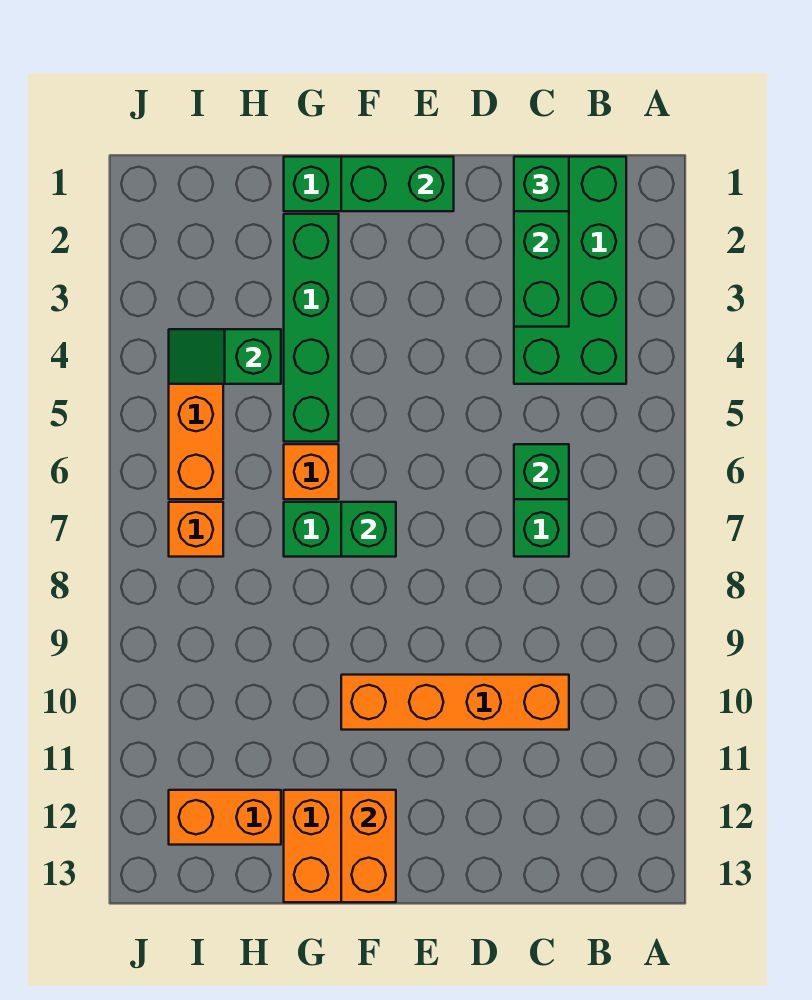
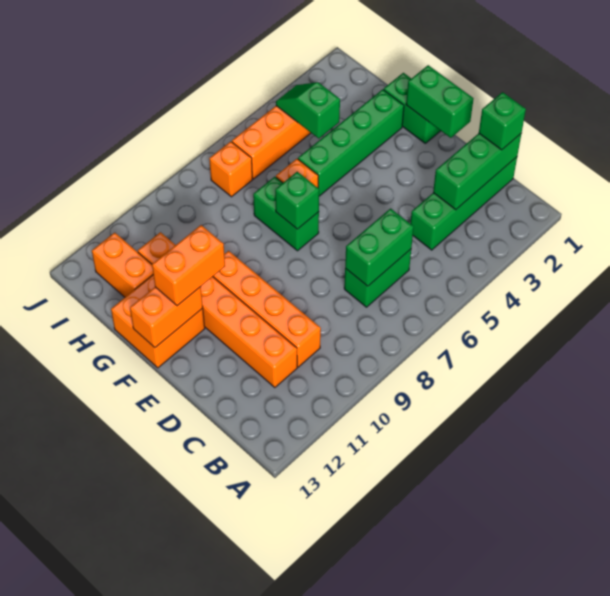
green brick B1:C4 level 1 -> green brick C1:C4 level 1
green brick C6 level 2 -> green brick C6:C7 level 2
none -> orange brick C11:H11 level 1
none -> orange brick F11:F12 level 3

